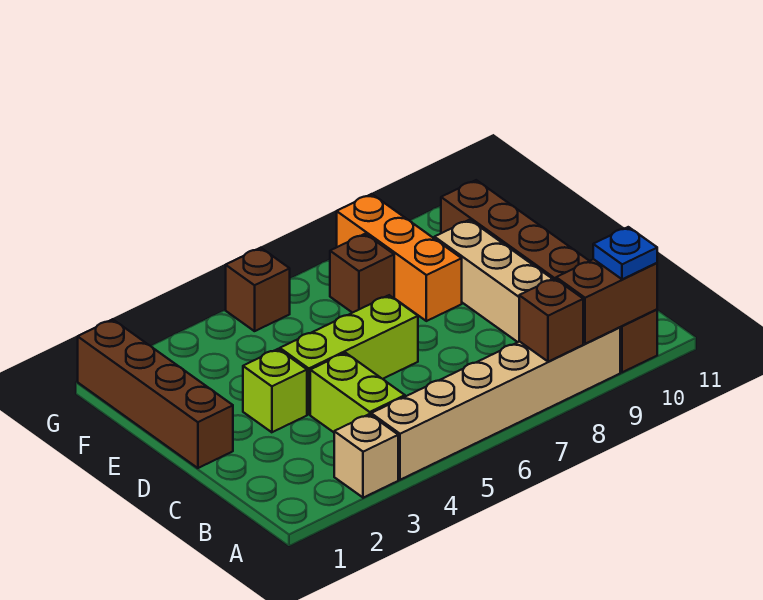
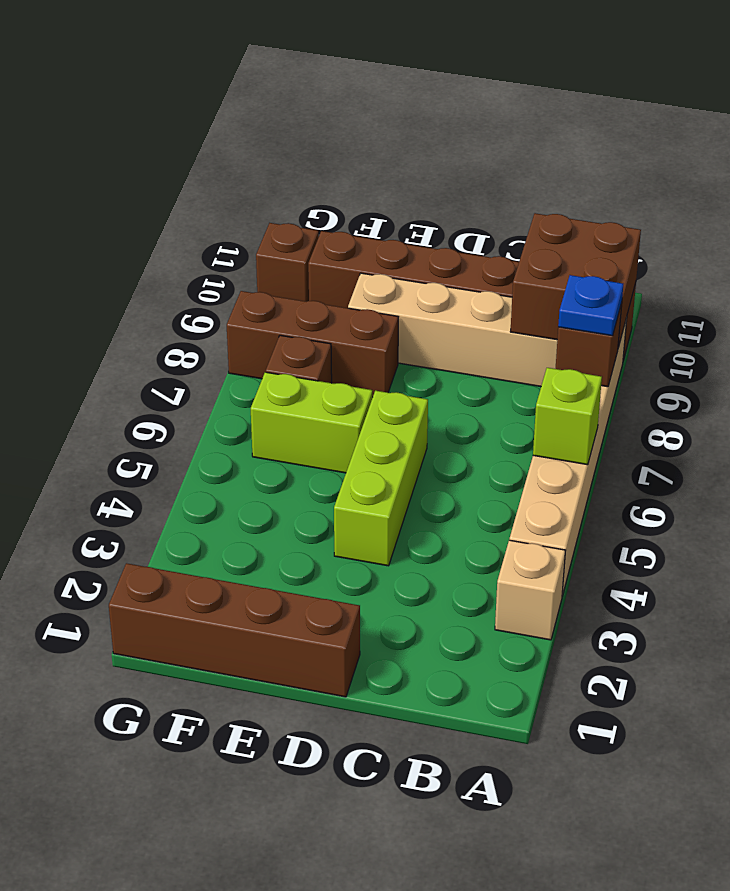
brown brick A9:A10 level 2 -> brown brick A9:B10 level 2
blue plate A10 level 3 -> blue plate A8 level 3
lime brick B4:C4 level 1 -> lime brick E6:F6 level 1
lime brick D3 level 1 -> lime brick A6 level 2
orange brick E8:G8 level 1 -> brown brick E8:G8 level 1
brown brick G5 level 1 -> brown brick G10 level 1

